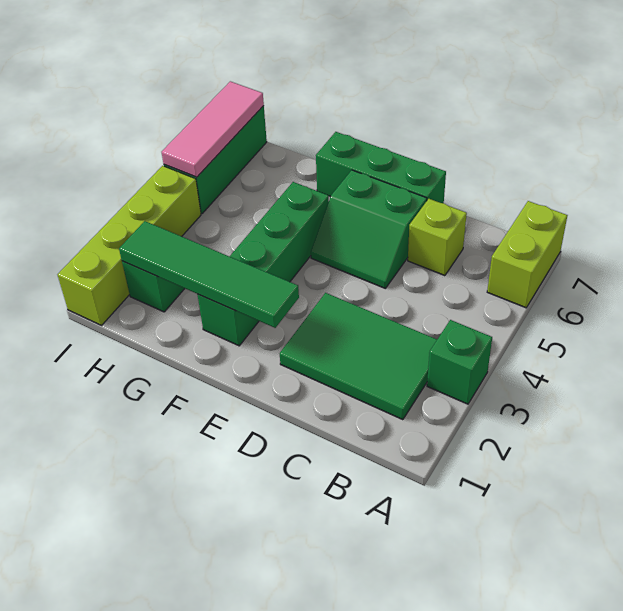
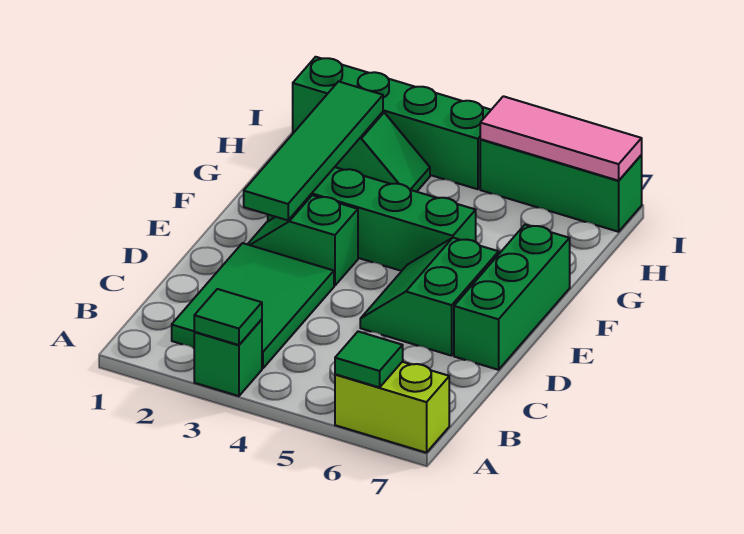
none -> green tile A3 level 2
none -> green tile A6 level 2
lime brick C6 level 1 -> none
none -> green slope E2:E3 level 1 top 3
lime brick I1:I4 level 1 -> green brick I1:I4 level 1

